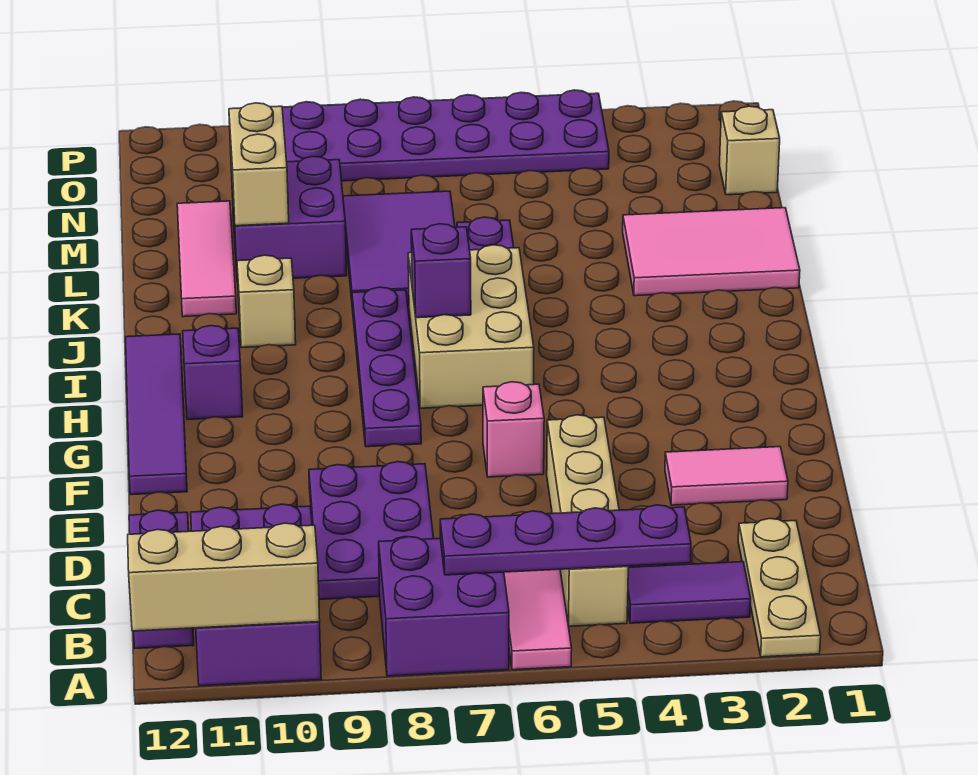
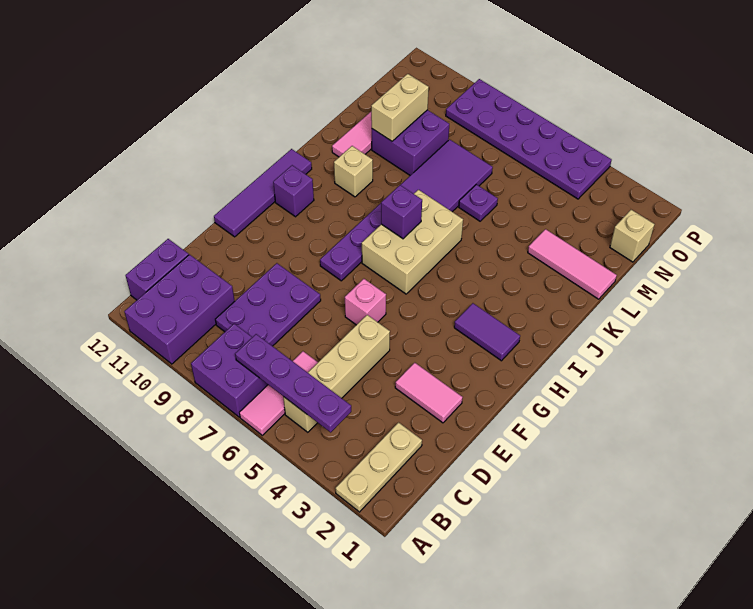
tan brick A10:A12 level 2 -> none
purple tile B3:B4 level 1 -> purple tile H2:H3 level 1
pink tile K1:L3 level 1 -> pink tile L1:L3 level 1

